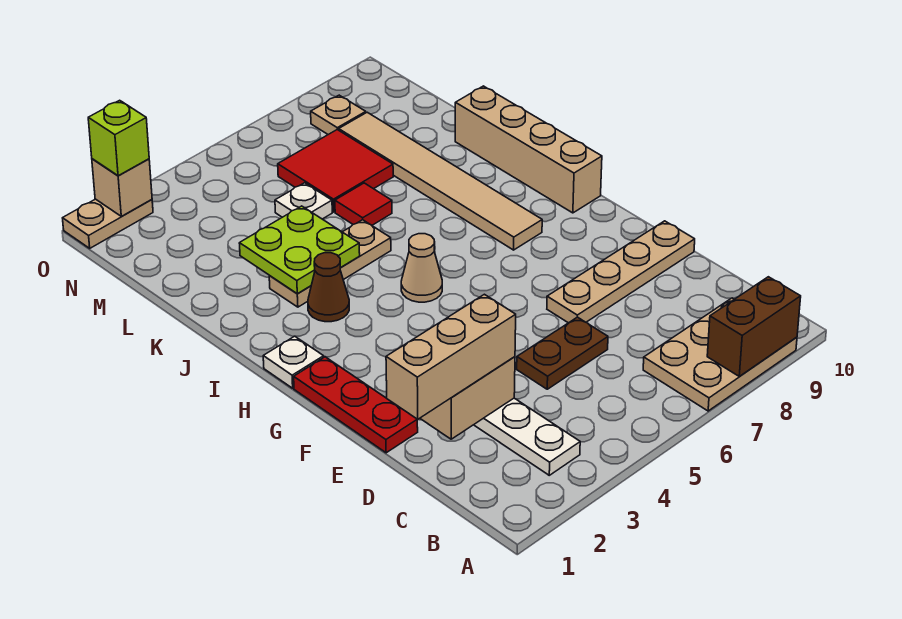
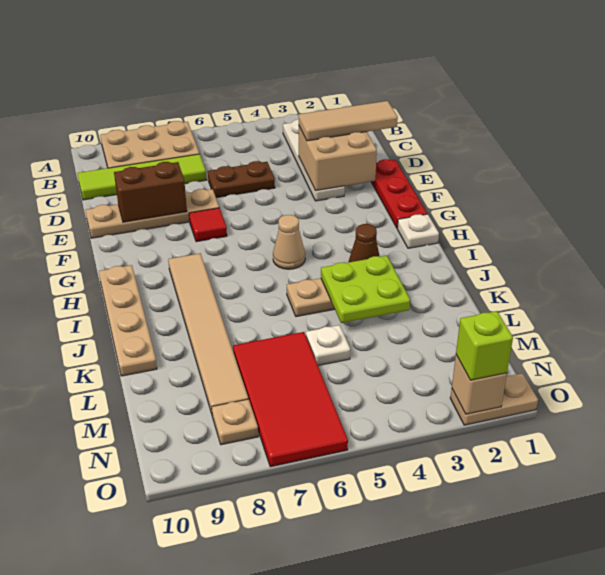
brown brick A8:A9 level 2 -> brown brick E8:E9 level 2
none -> lime tile C7:C10 level 1
tan brick D1:D3 level 3 -> tan tile D1:D3 level 3
tan brick H10:K10 level 1 -> tan plate H10:K10 level 1
red tile K6 level 1 -> red tile F7 level 1
red tile L6:M7 level 1 -> red tile L6:O7 level 1

